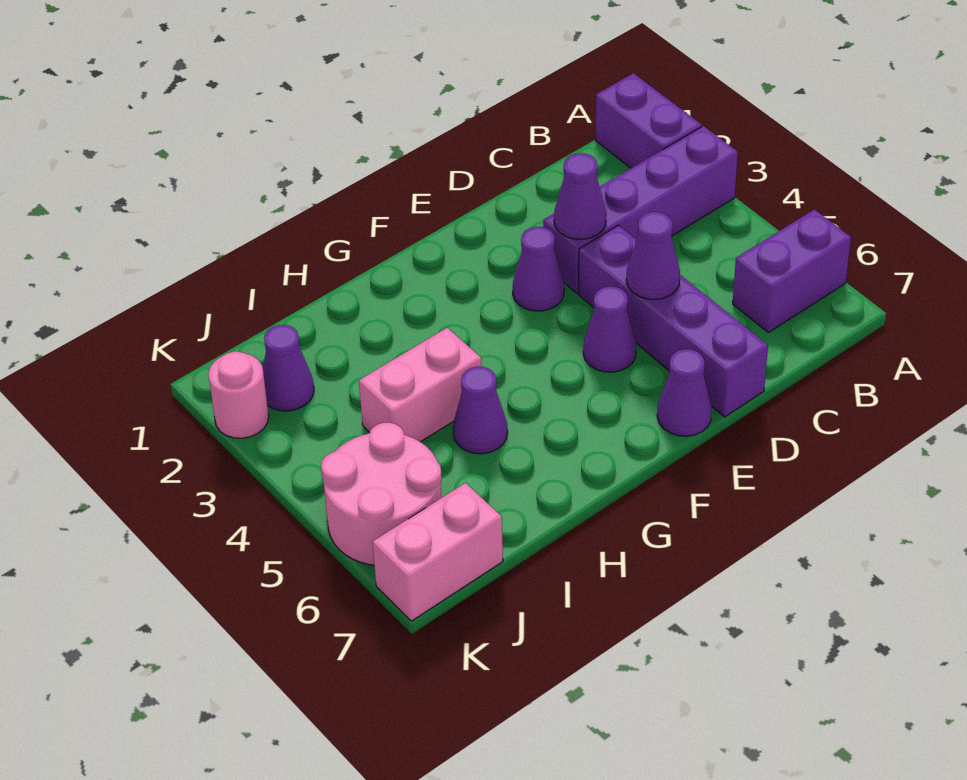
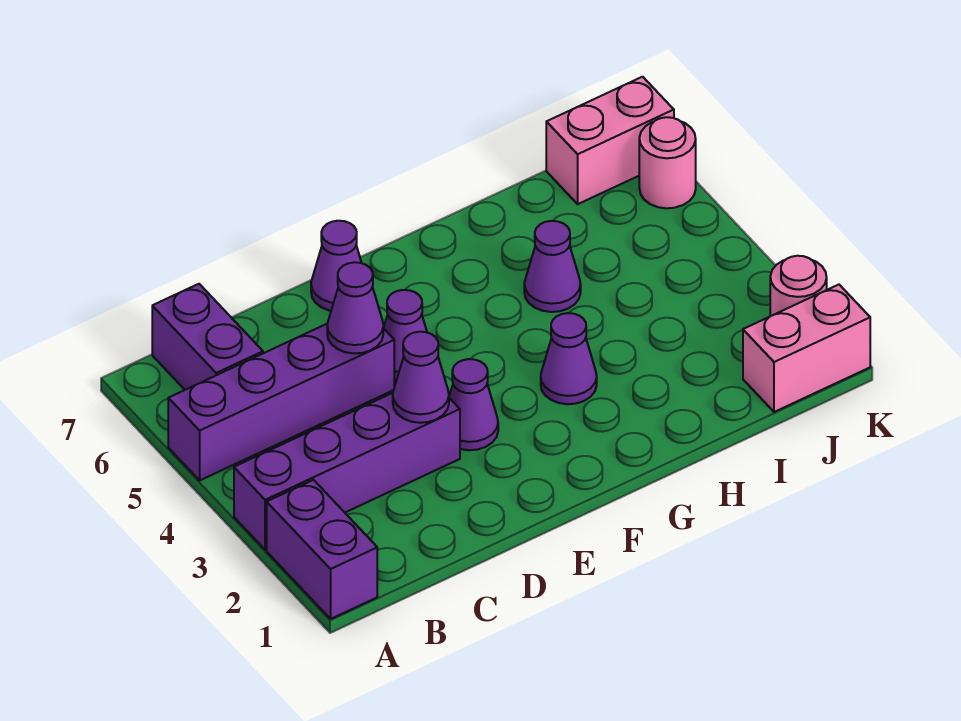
purple brick A6:B6 level 1 -> purple brick B6:B7 level 1
purple brick D4:D7 level 1 -> purple brick A5:D5 level 1
pink brick H4:I4 level 1 -> pink brick J1:K1 level 1
purple cone J2 level 1 -> purple cone G3 level 1
pink round brick J5:K6 level 1 -> pink round brick K6 level 1

